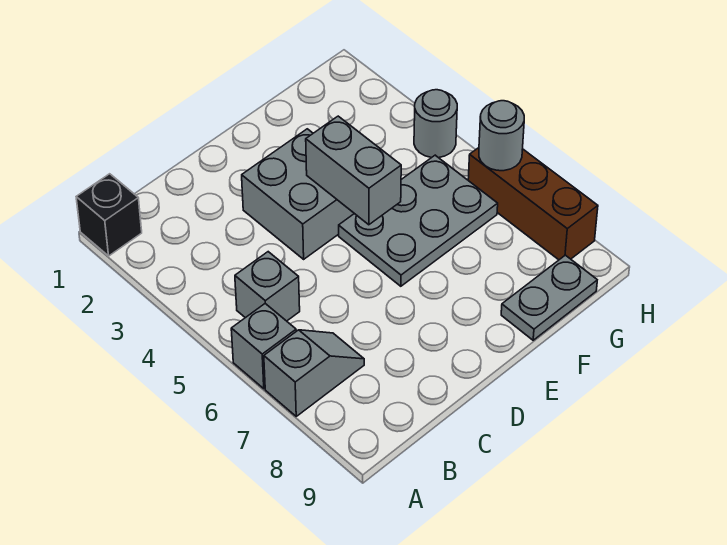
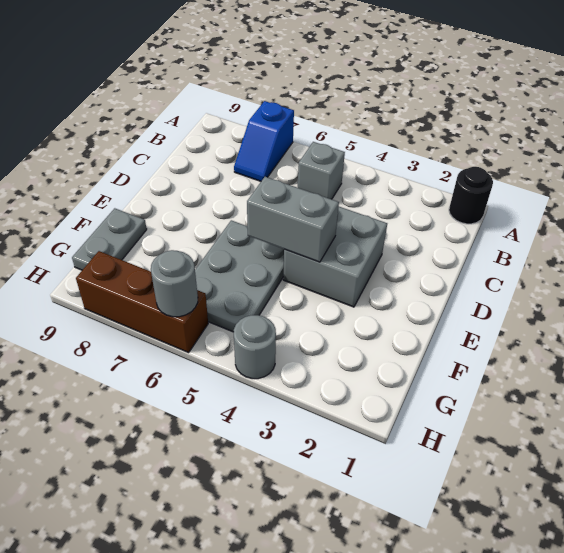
black brick A1 level 1 -> black round brick A1 level 1
grey brick A6 level 1 -> none
grey slope A7:B7 level 1 top A -> blue slope A7:B7 level 1 top A

